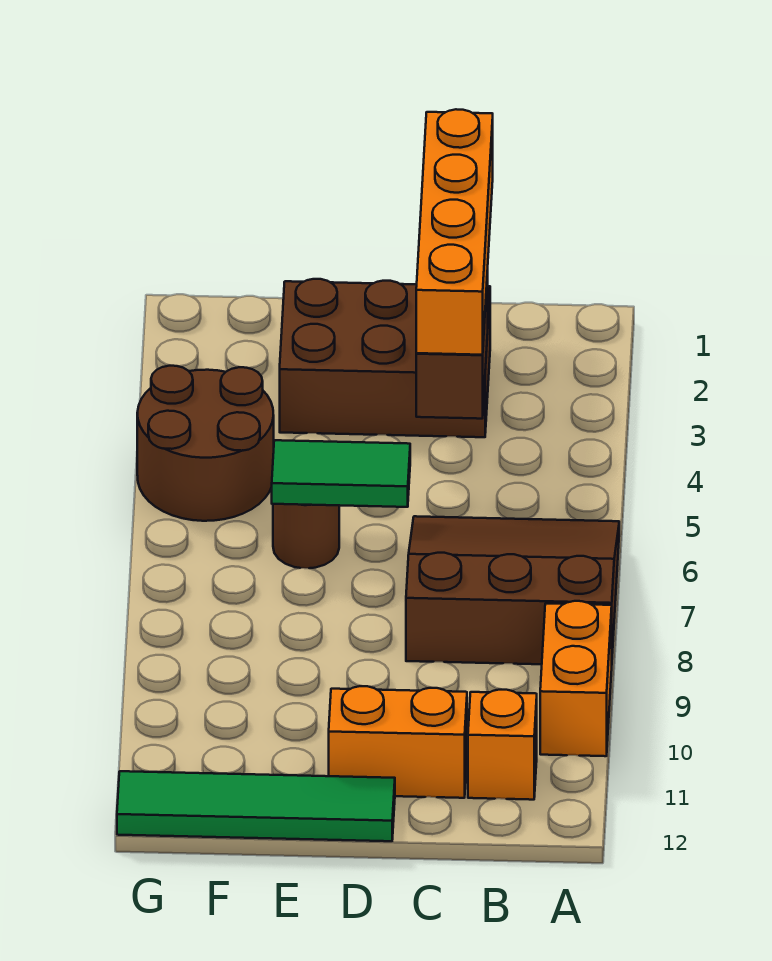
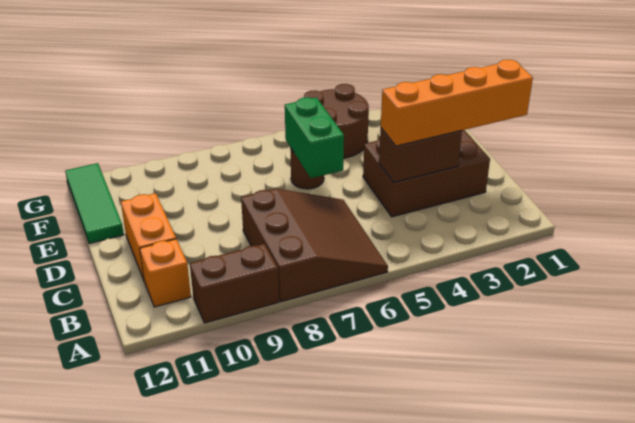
orange brick A9:A10 level 1 -> brown brick A9:A10 level 1
brown brick C2:E3 level 1 -> brown brick C2:D4 level 1
green tile D6:E6 level 2 -> green brick D6:E6 level 2
green tile D12:G12 level 1 -> green tile E12:G12 level 1

